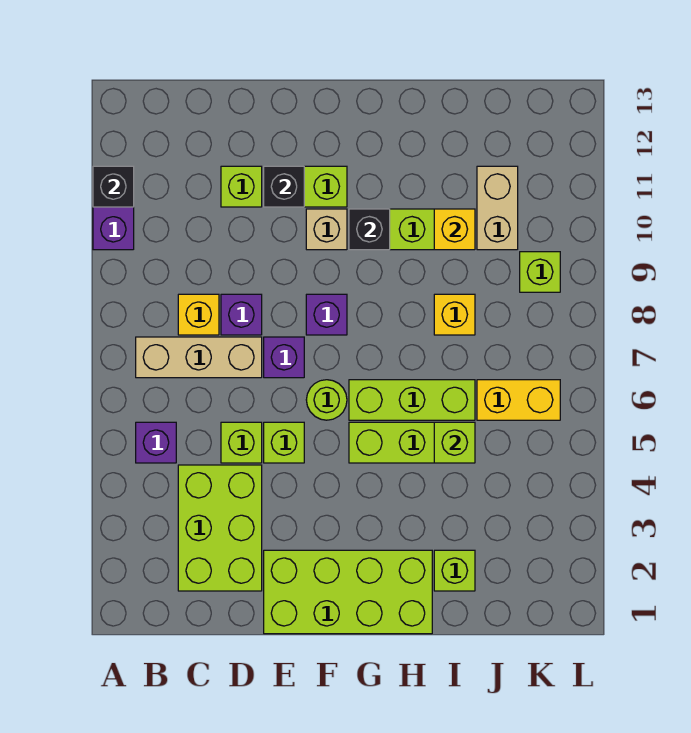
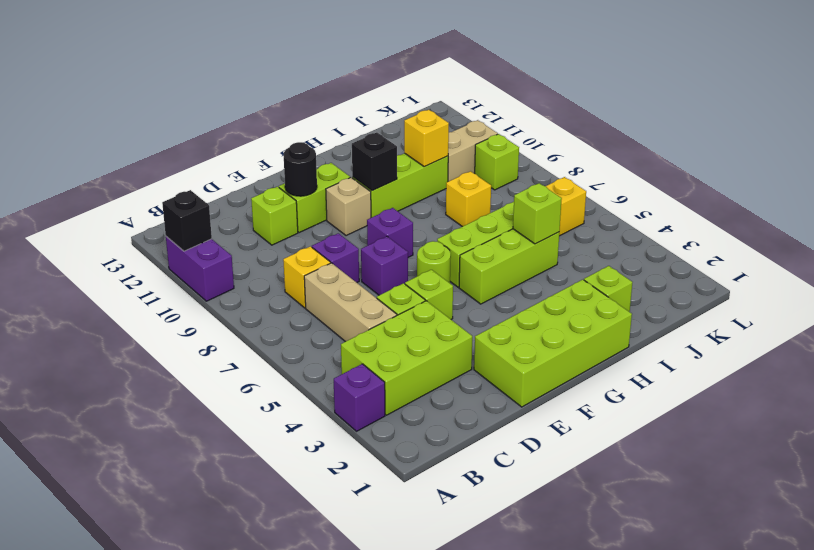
purple brick B5 level 1 -> purple brick A3 level 1
tan brick B7:D7 level 1 -> tan brick C5:C7 level 1
lime brick C2:D4 level 1 -> lime brick B3:D4 level 1
black brick E11 level 2 -> black round brick E11 level 2
tan brick J10:J11 level 1 -> tan brick J10:K10 level 1

